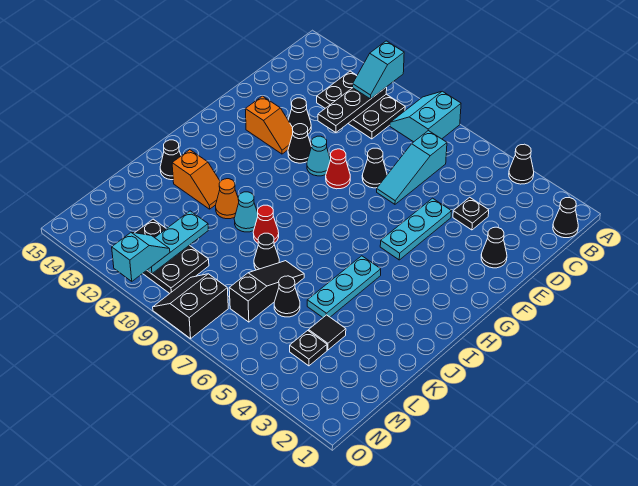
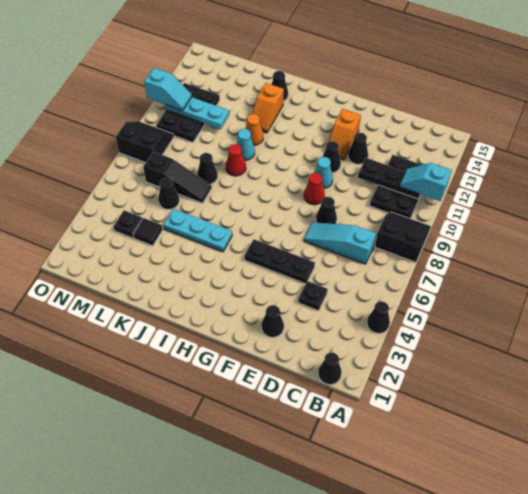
cyan slope A8:B9 level 1 top 8 -> black slope A8:B9 level 1 top 8
cyan plate E5:G5 level 1 -> black plate E5:G5 level 1

